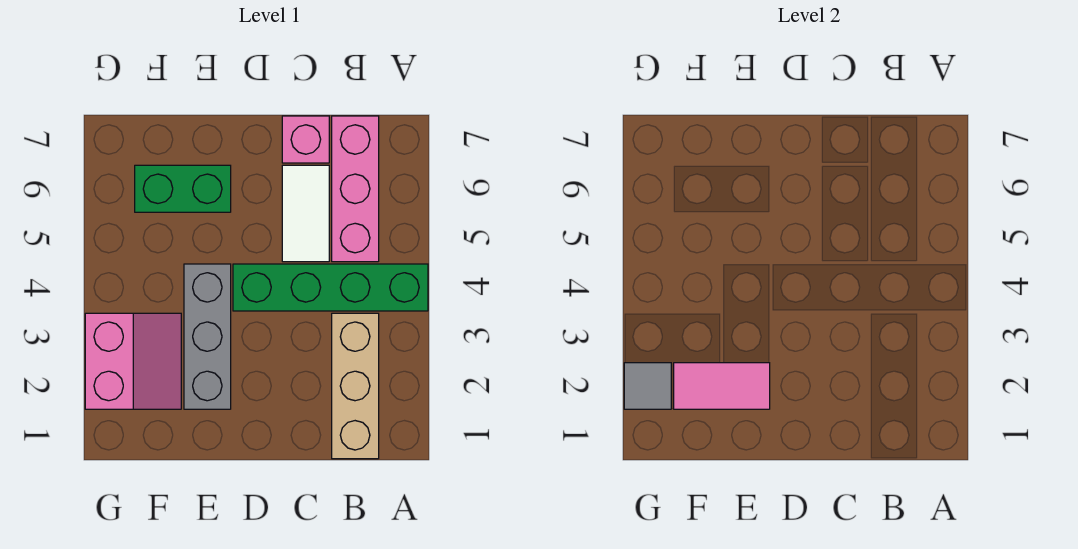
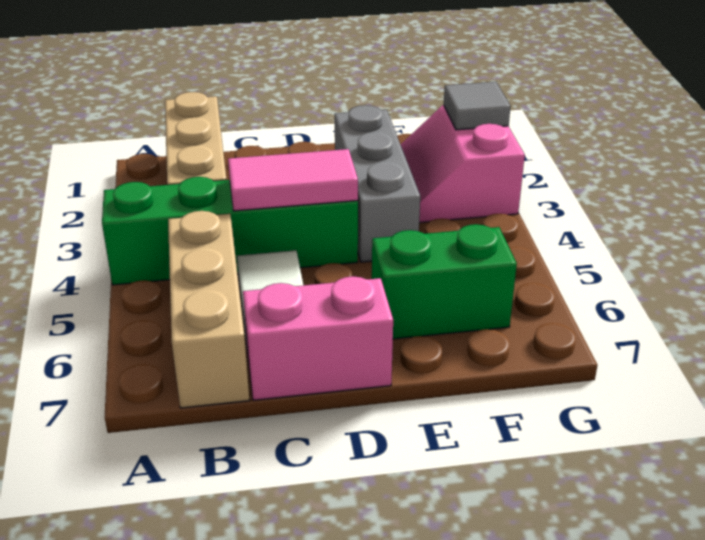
pink brick B5:B7 level 1 -> tan brick B5:B7 level 1
pink brick C7 level 1 -> pink brick C7:D7 level 1
pink tile E2:F2 level 2 -> pink tile C4:D4 level 2

